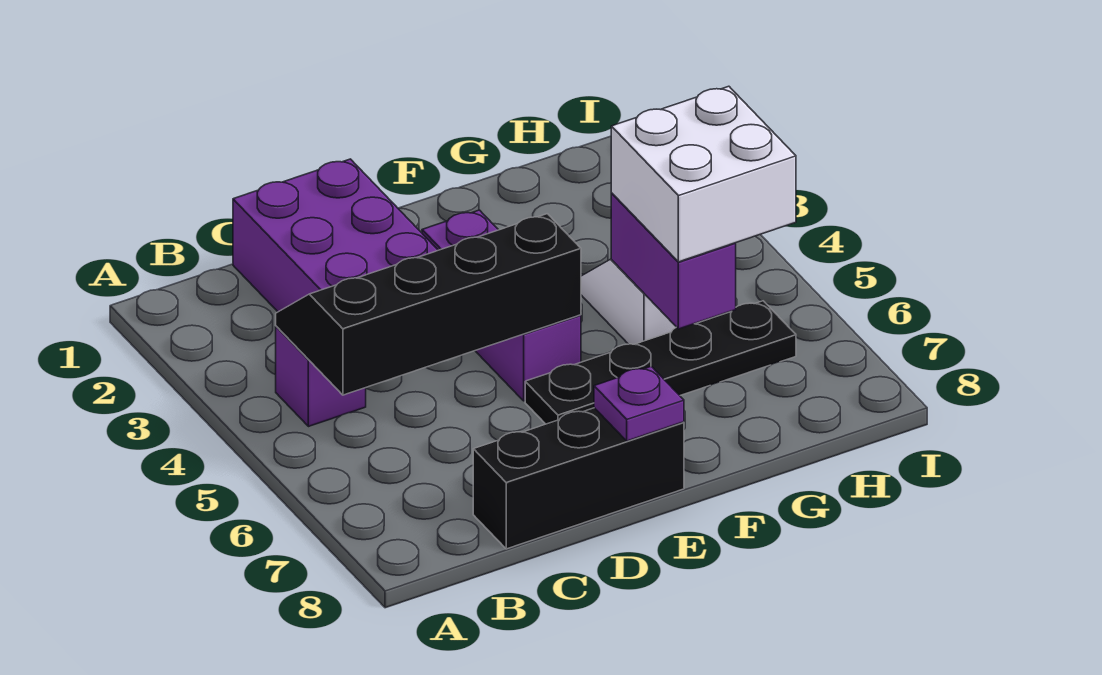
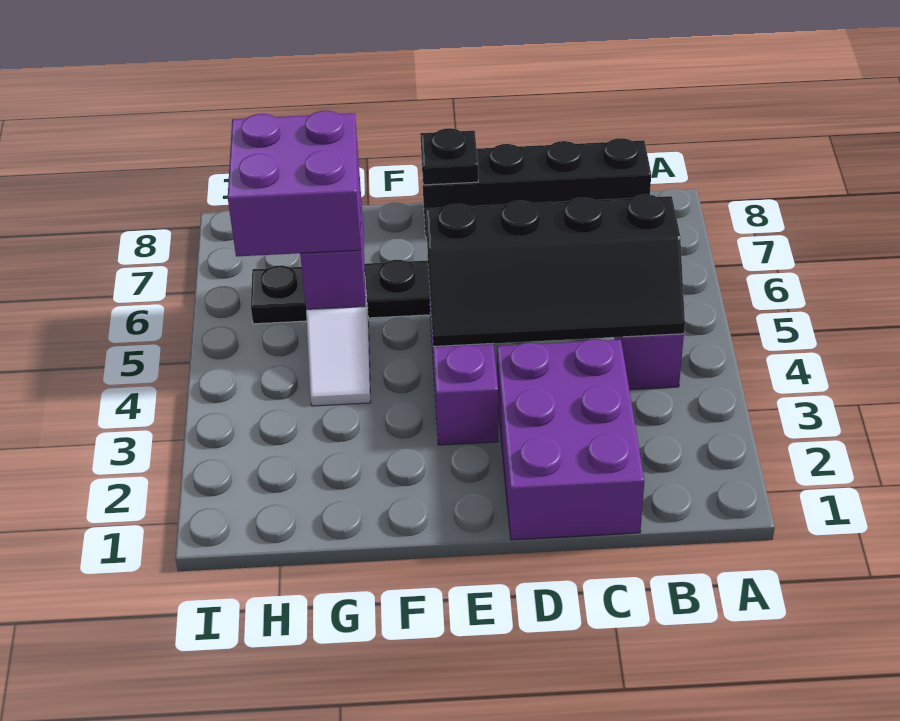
black brick C8:E8 level 1 -> black brick B8:E8 level 1
purple plate E8 level 2 -> black plate E8 level 2
white brick G5:H6 level 3 -> purple brick G5:H6 level 3

